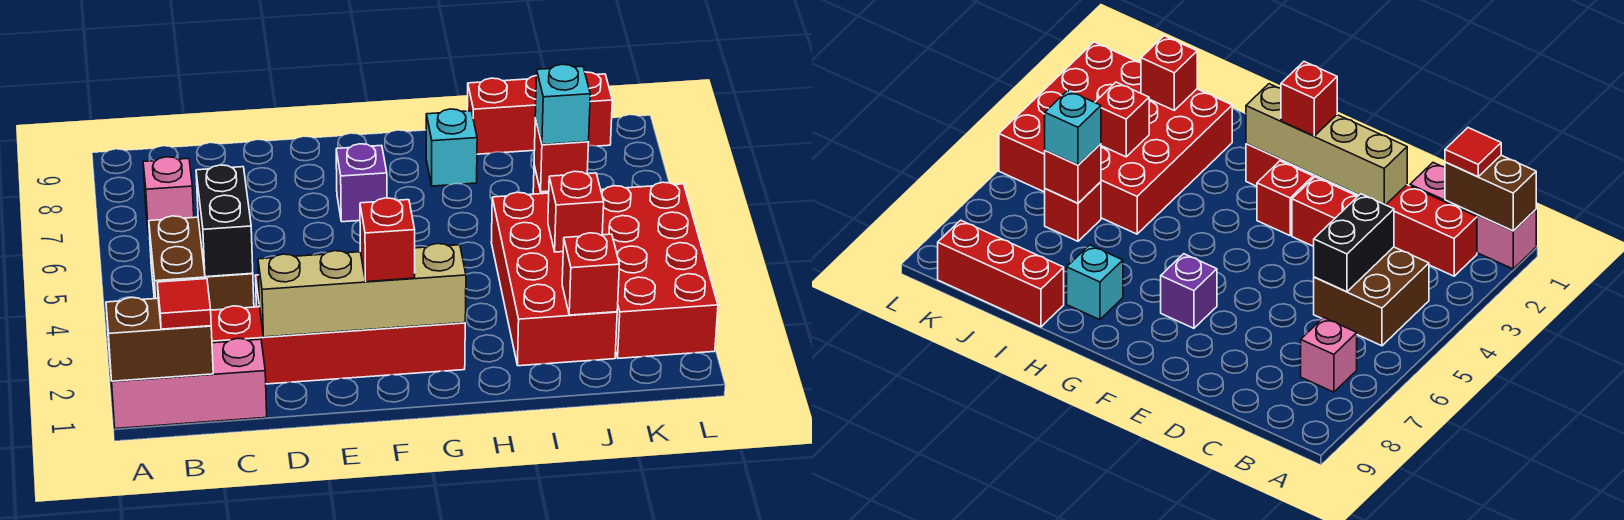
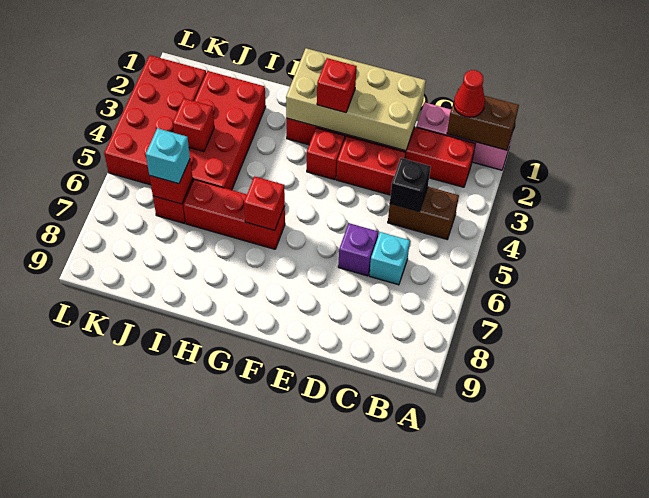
red tile B1 level 3 -> red cone B1 level 3
brown brick B4:C5 level 1 -> brown brick B4:C4 level 1
pink brick B7 level 1 -> none
black brick C4:C5 level 2 -> black brick C4 level 2
tan brick D2:G2 level 2 -> tan brick D1:G2 level 2
purple brick F7 level 1 -> purple brick D6 level 1
cyan brick H8 level 1 -> cyan brick C6 level 1
red brick I9:K9 level 1 -> red brick G6:I6 level 1
red brick J2 level 2 -> red brick G6 level 2

